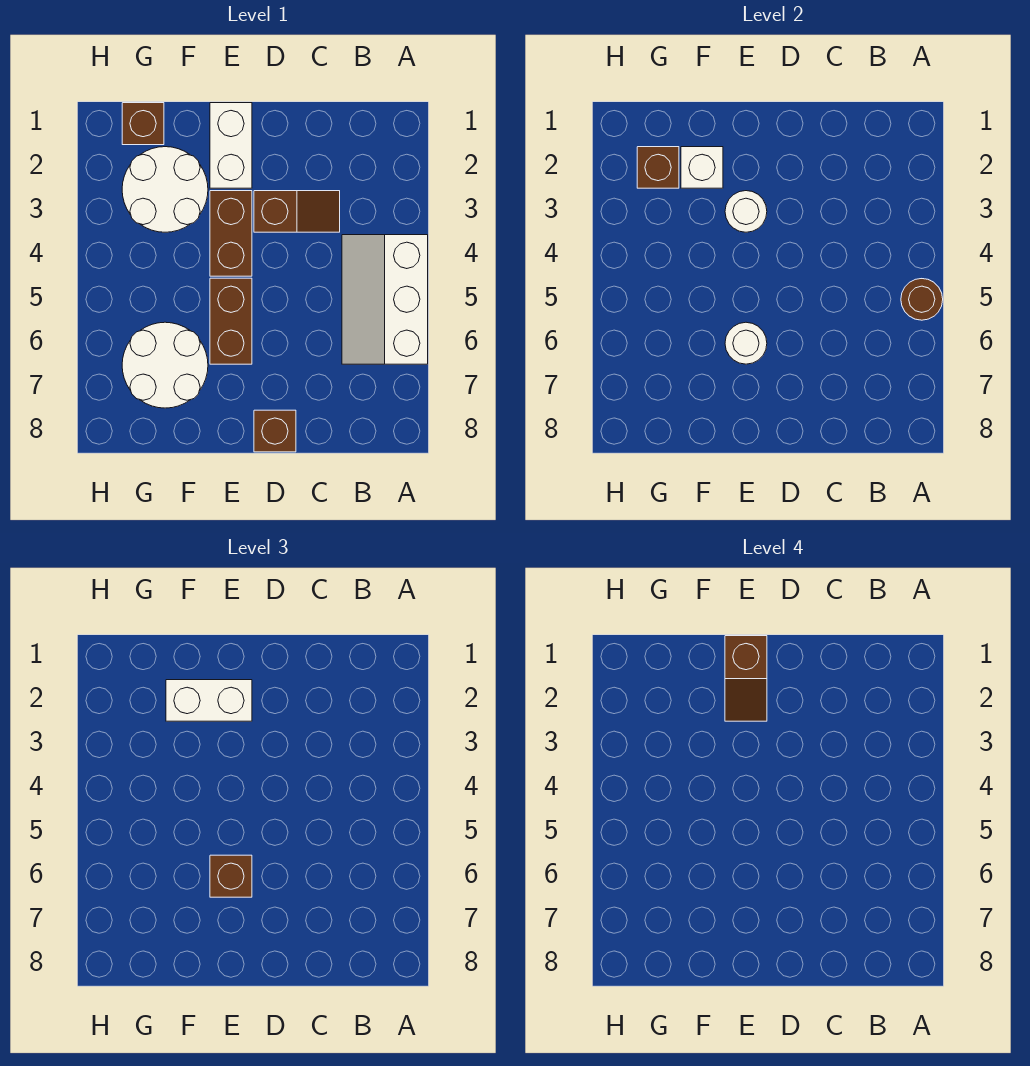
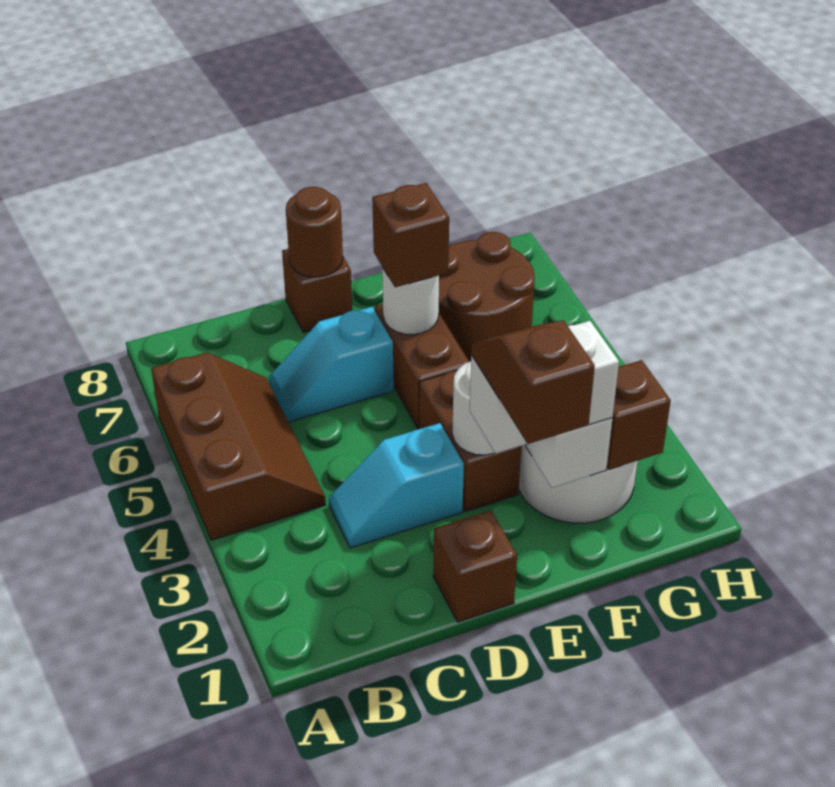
white slope A4:B6 level 1 top A -> brown slope A4:B6 level 1 top A
brown round brick A5 level 2 -> brown round brick D8 level 2
brown slope C3:D3 level 1 top D -> cyan slope C3:D3 level 1 top D
none -> cyan slope C6:D6 level 1 top D
white brick E1:E2 level 1 -> none
white round brick F6:G7 level 1 -> brown round brick F6:G7 level 1
brown brick G1 level 1 -> brown brick D1 level 1

